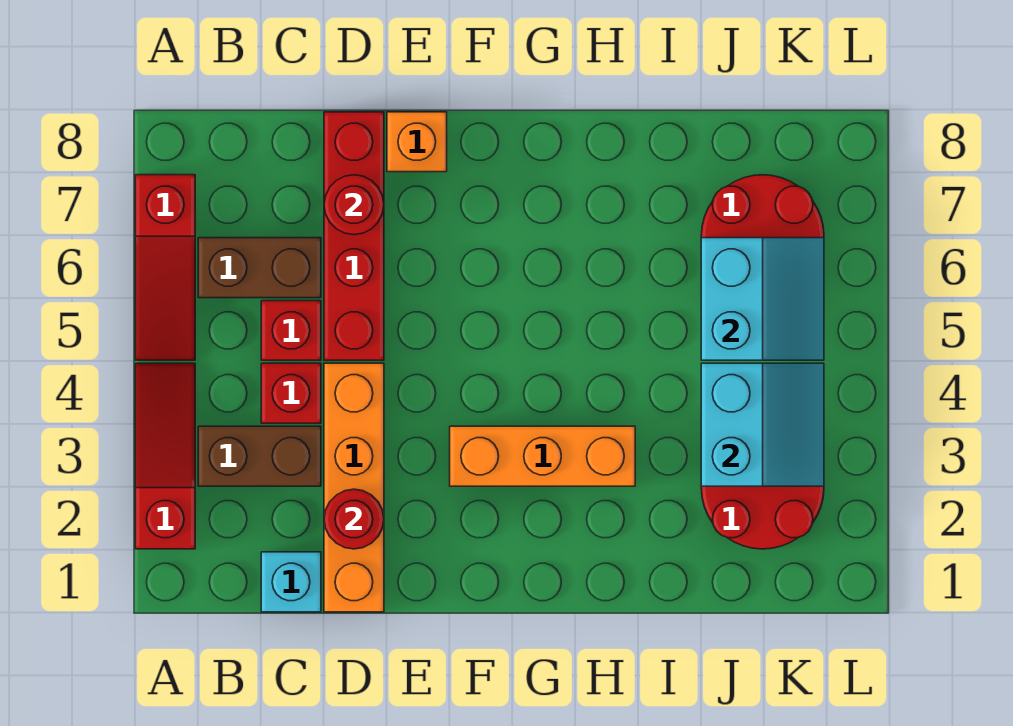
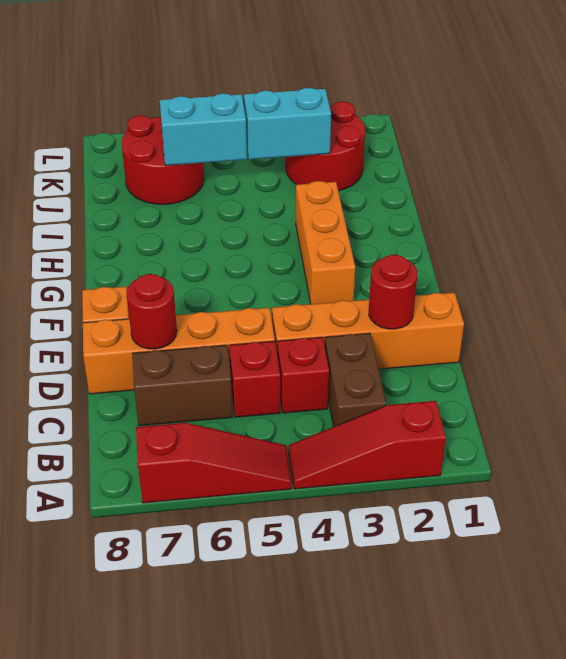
brown brick B6:C6 level 1 -> brown brick C6:C7 level 1
cyan brick C1 level 1 -> none
red brick D5:D8 level 1 -> orange brick D5:D8 level 1

